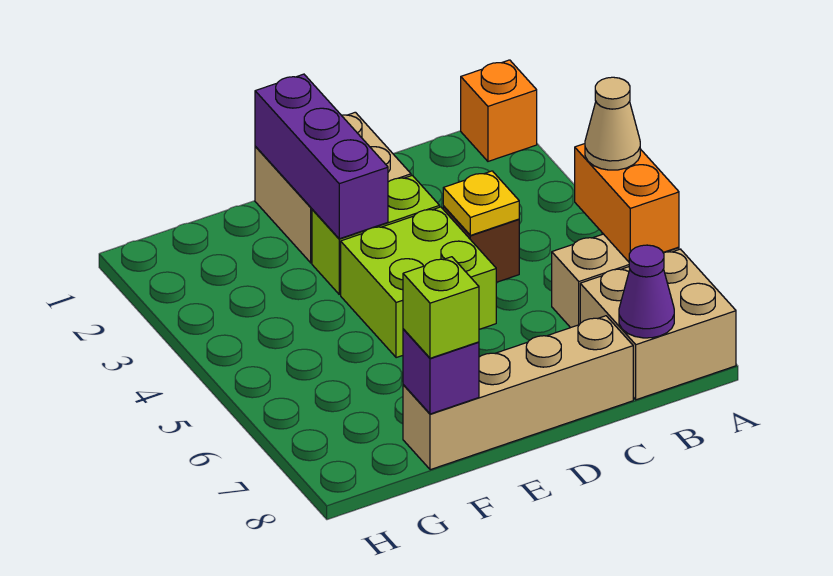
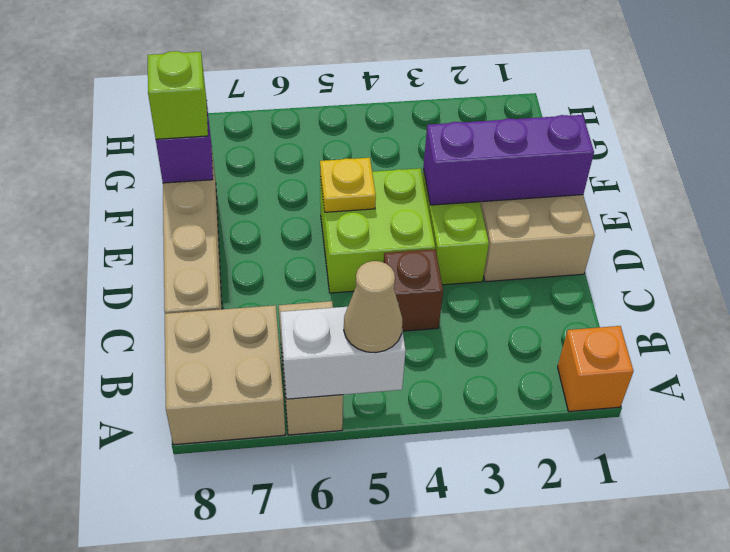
orange brick A5:A6 level 2 -> white brick A5:A6 level 2
purple cone B8 level 2 -> none
yellow plate C4 level 2 -> yellow plate E5 level 2

